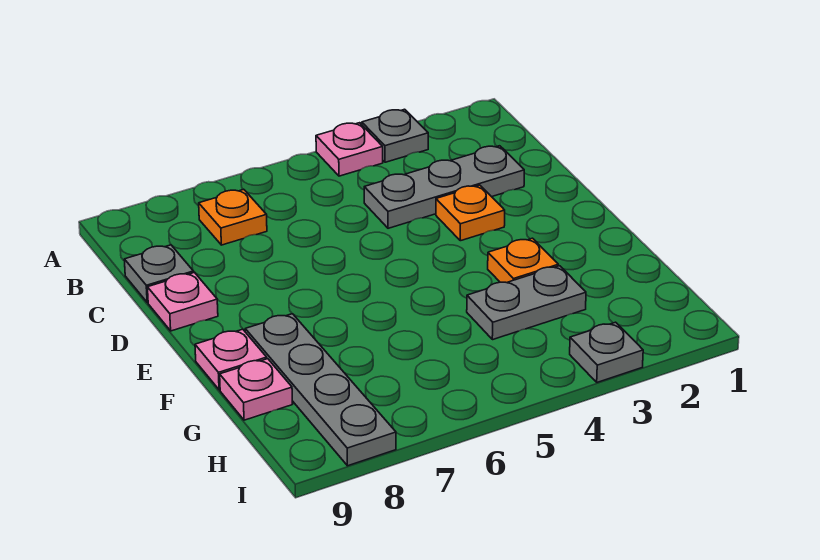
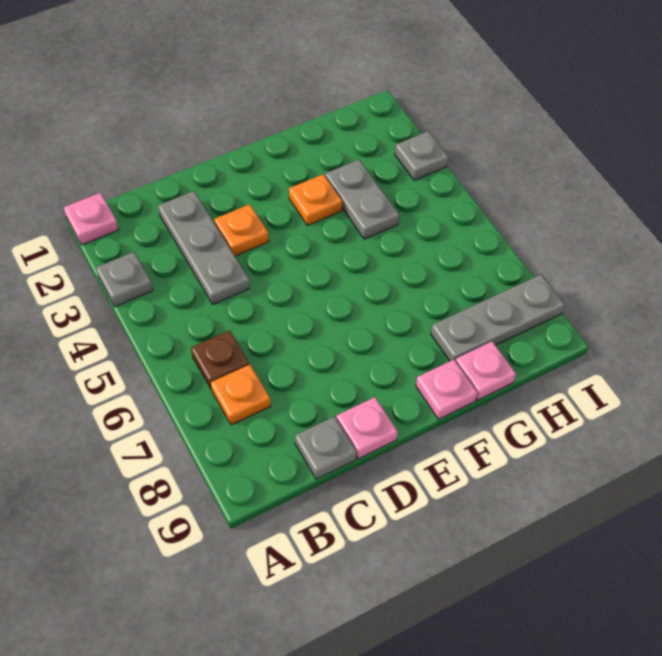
pink plate A4 level 1 -> pink plate A1 level 1
none -> brown plate B6 level 1
grey plate F8:I8 level 1 -> grey plate G8:I8 level 1

